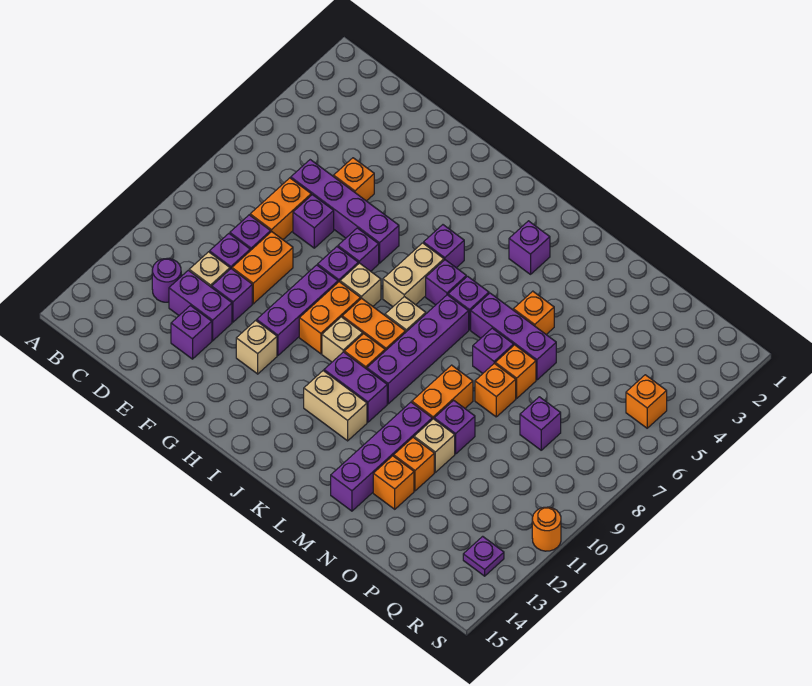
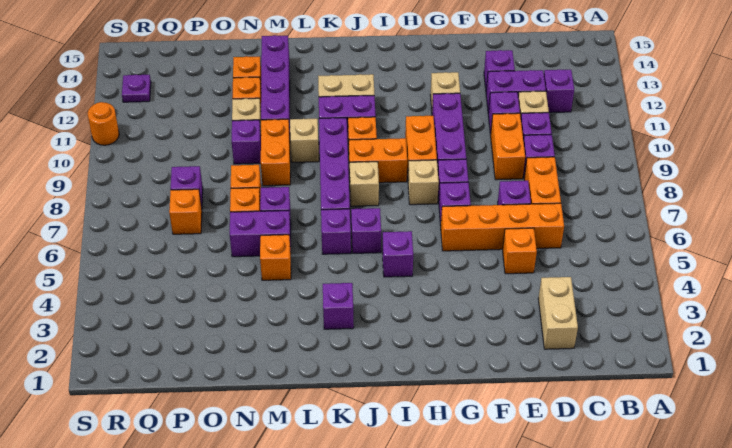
purple round brick C12 level 1 -> purple brick C12 level 1
purple brick D6:G6 level 1 -> orange brick D6:G6 level 1
tan brick I6:I7 level 1 -> tan brick D2:D3 level 1
tan brick I10 level 1 -> tan brick L10 level 1
purple brick L6:N6 level 1 -> purple brick M6:N6 level 1
orange brick R5 level 1 -> orange brick P7 level 1

